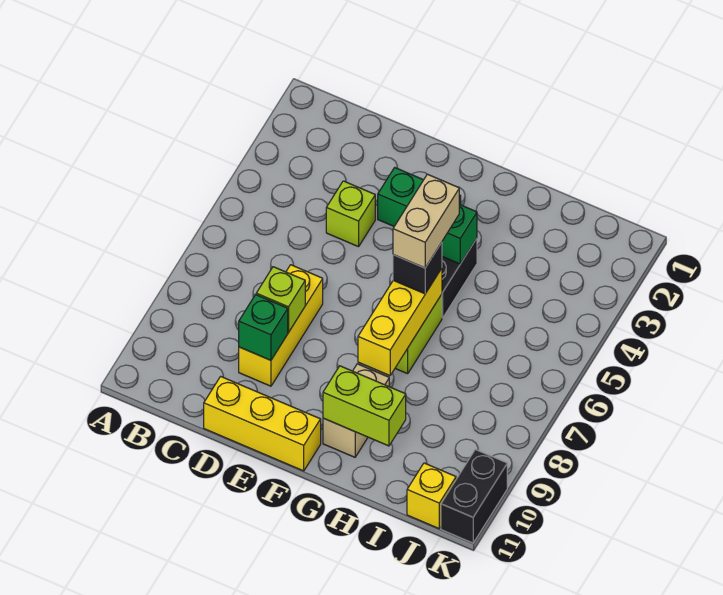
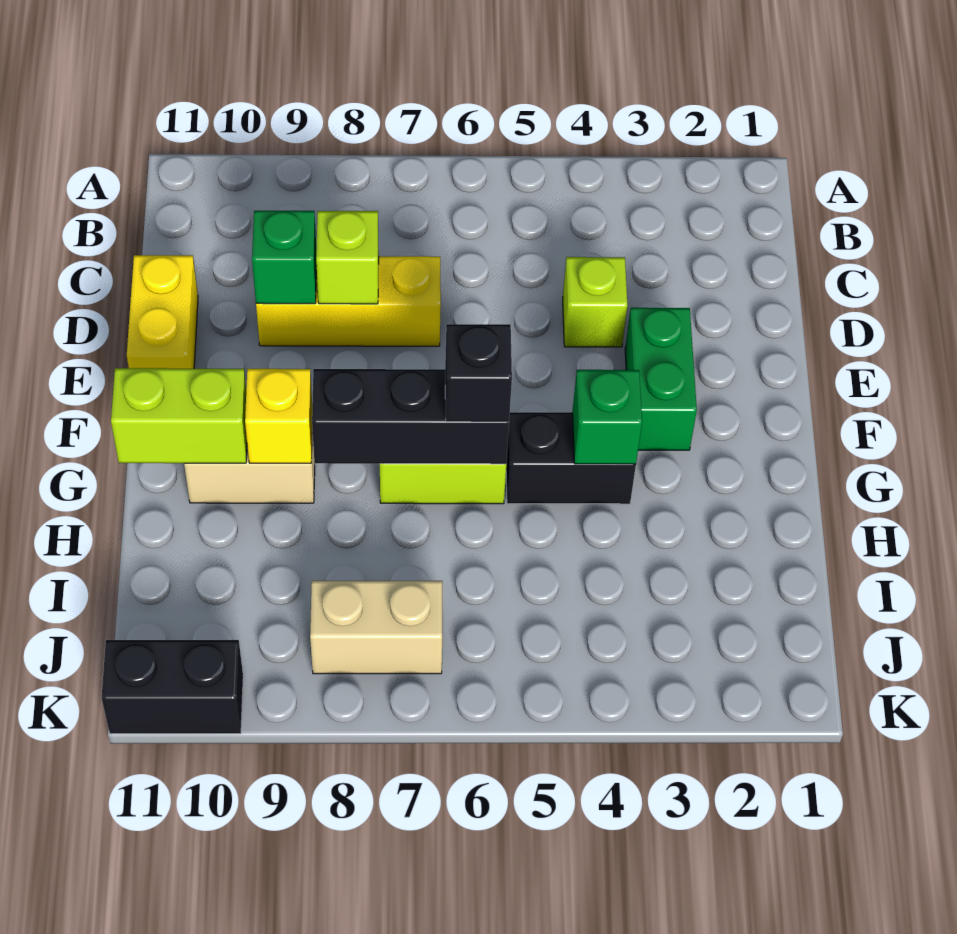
yellow brick D11:F11 level 1 -> yellow brick D11:E11 level 1
tan brick G5:G6 level 4 -> tan brick J7:J8 level 1
yellow brick G6:G8 level 2 -> black brick G6:G8 level 2
lime brick G10:H10 level 2 -> lime brick G10:G11 level 2
yellow brick J11 level 1 -> yellow brick G9 level 2

